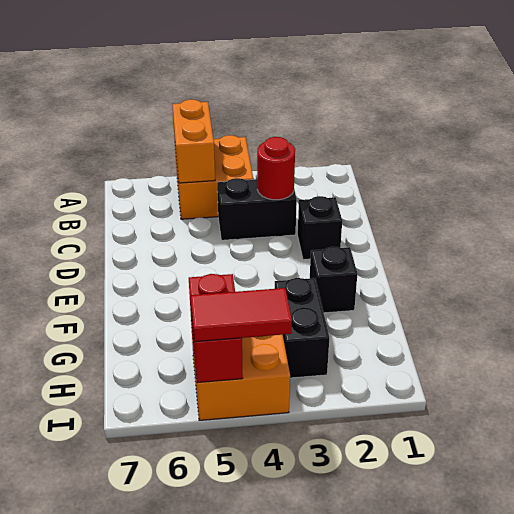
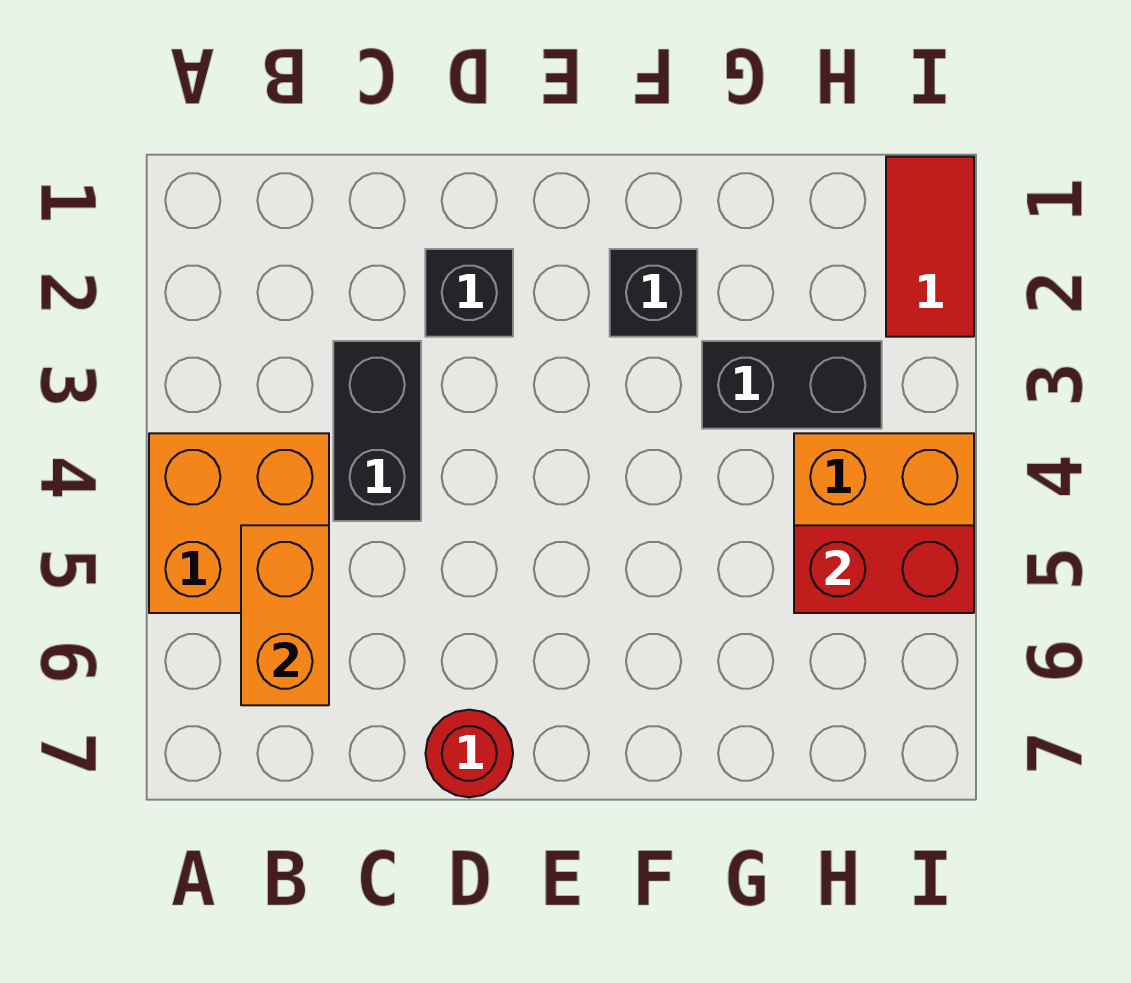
orange brick A5:B5 level 2 -> orange brick B5:B6 level 2
red round brick C3 level 2 -> red round brick D7 level 1
red tile I4:I5 level 3 -> red tile I1:I2 level 1

